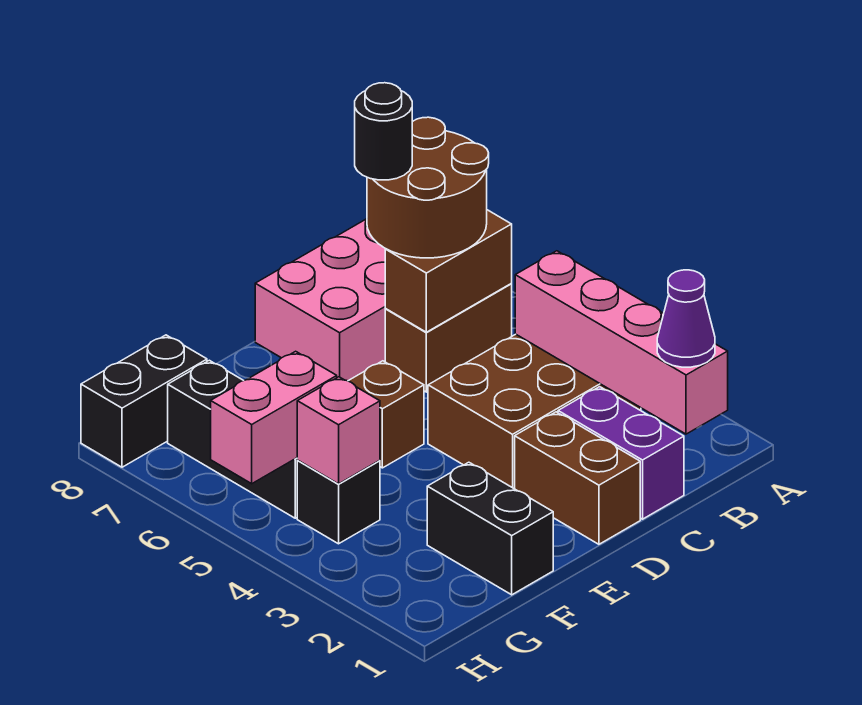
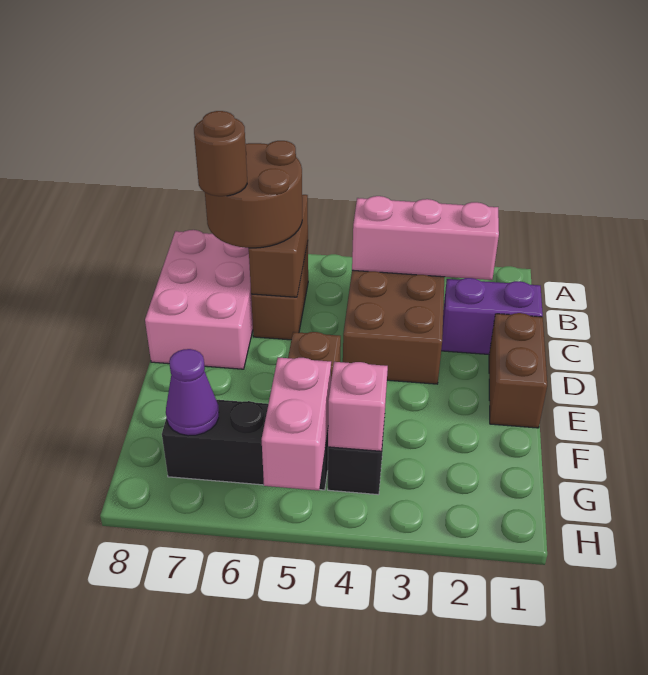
pink brick B1:B4 level 2 -> pink brick B2:B4 level 2
purple cone B1 level 3 -> purple cone G7 level 2
black round brick C7 level 4 -> brown round brick C7 level 4
brown brick D1:D2 level 1 -> brown brick D1:E1 level 1
black brick F1:F2 level 1 -> none
black brick G8:H8 level 1 -> none

